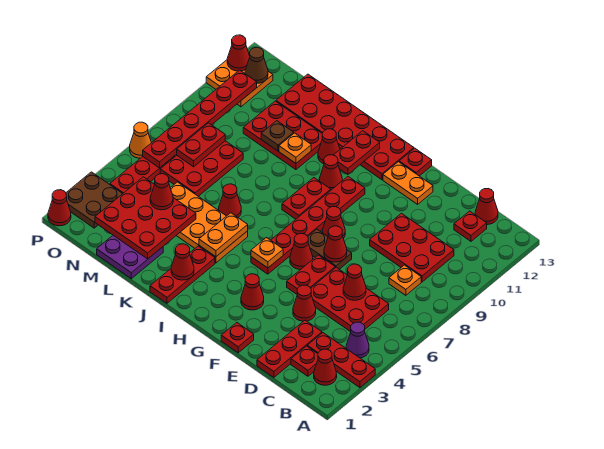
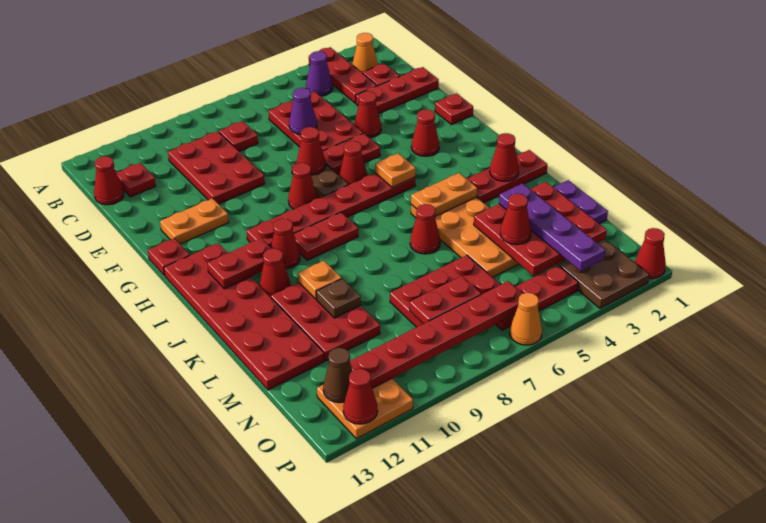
red cone B2 level 1 -> orange cone B2 level 1
orange plate C8 level 1 -> red plate C8 level 1
red cone D6 level 2 -> purple cone D6 level 2
orange plate F12:G12 level 1 -> orange plate F11:F12 level 1
none -> purple plate L3:O3 level 3

